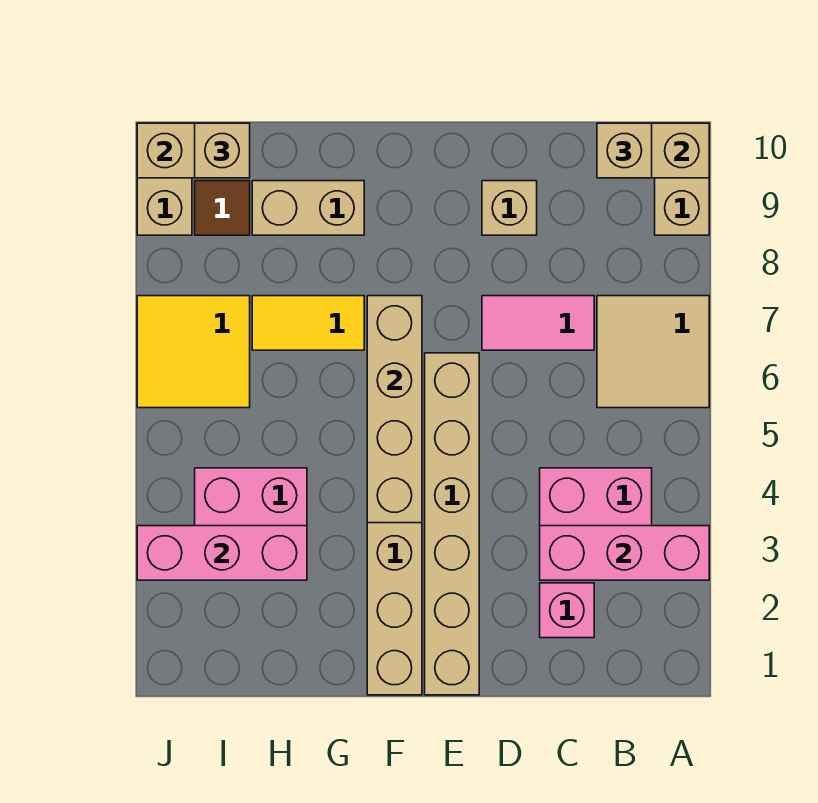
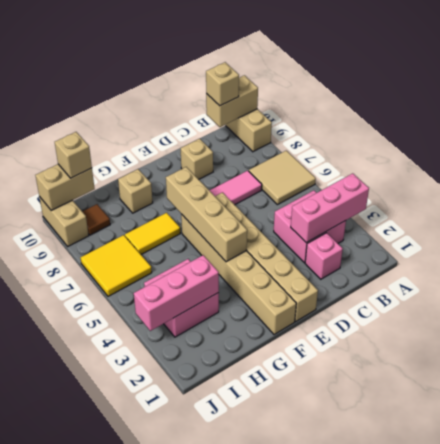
tan brick G9:H9 level 1 -> tan brick G9 level 1

